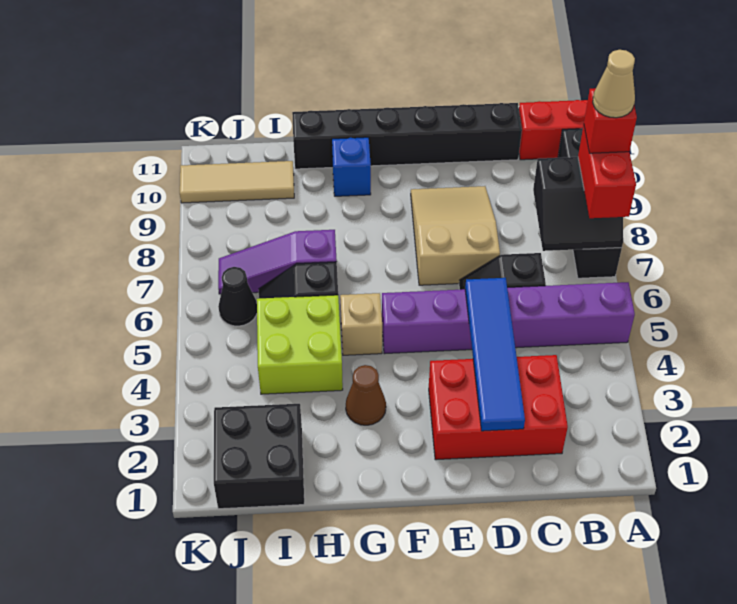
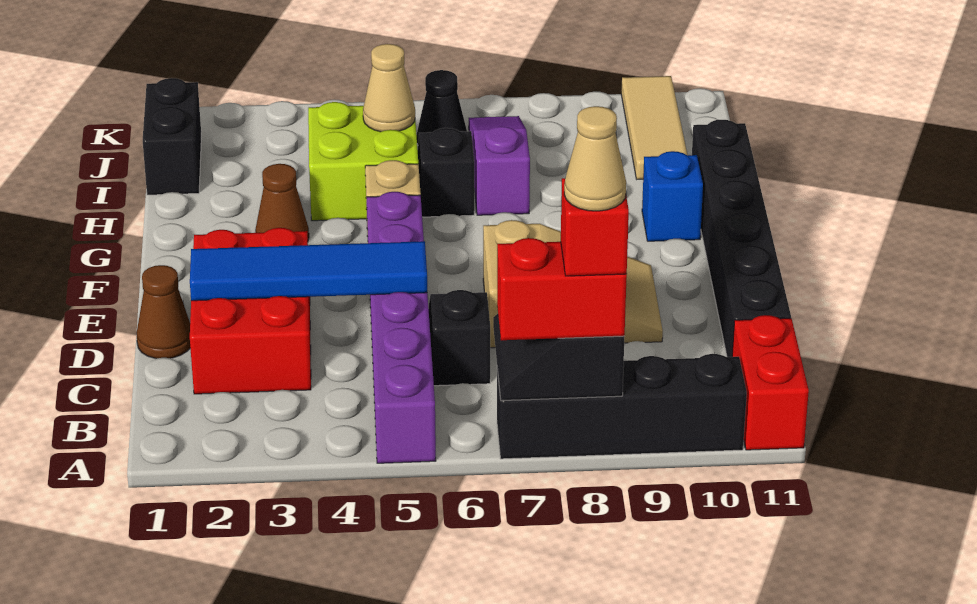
none -> brown cone D1 level 1
black brick I1:J2 level 1 -> black brick I1:J1 level 1
none -> tan cone I5 level 2

